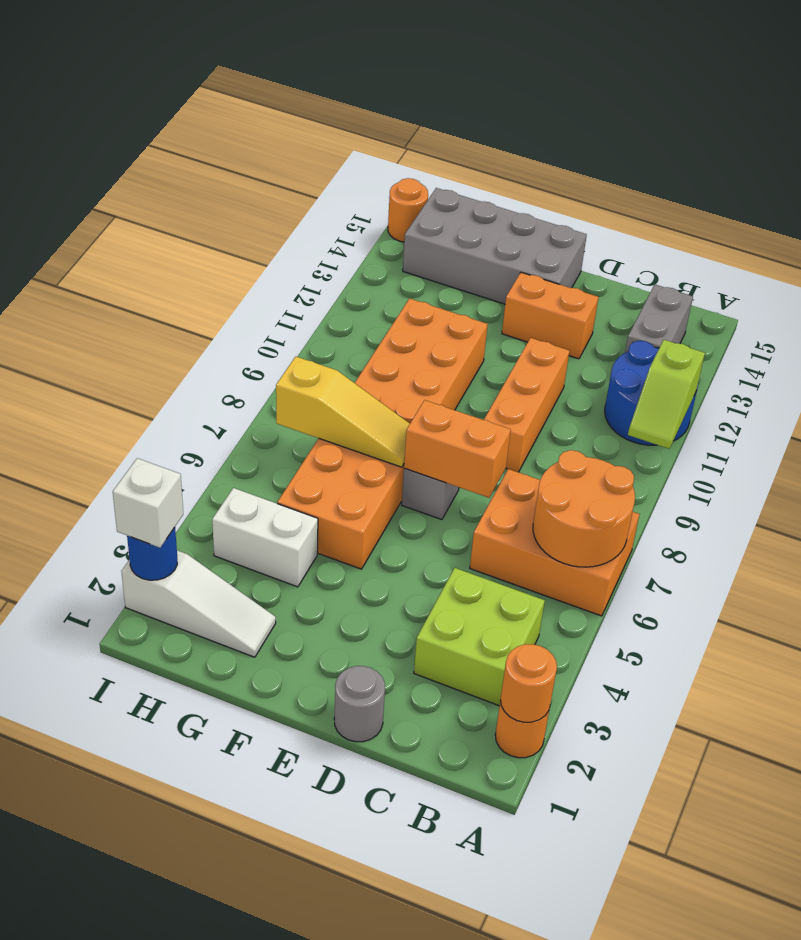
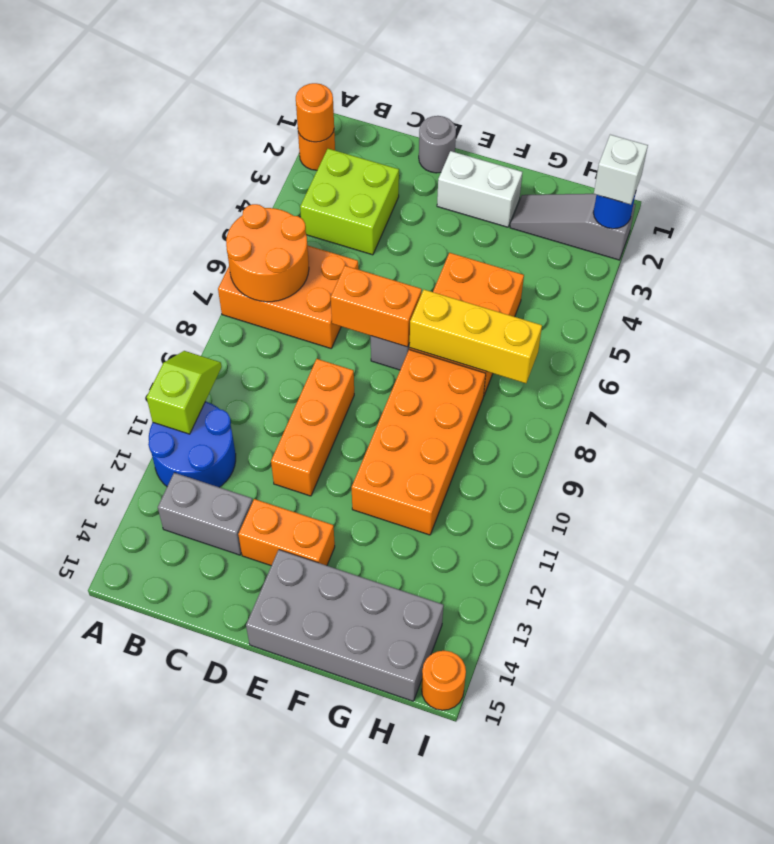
grey brick B13:B14 level 1 -> grey brick B13:C13 level 1
yellow slope F7:H7 level 2 top H -> yellow brick F7:H7 level 2
white slope G2:I2 level 1 top I -> grey slope G2:I2 level 1 top I
white brick G4:H4 level 1 -> white brick E2:F2 level 1

